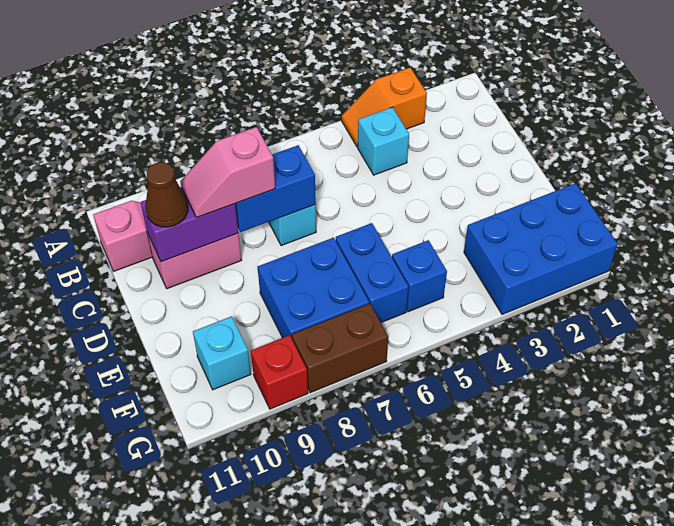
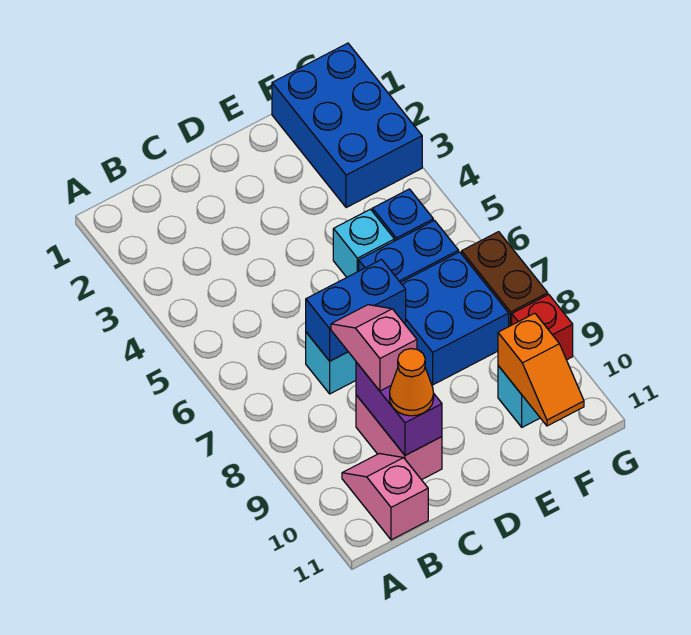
orange slope A3:A4 level 1 top 3 -> orange slope F10:F11 level 2 top 10
cyan brick B4 level 1 -> cyan brick E5 level 1
blue brick C7:C8 level 2 -> blue brick C7:D7 level 2
pink slope C8:C9 level 3 top 8 -> pink slope C8:C9 level 3 top 9
brown cone C10 level 3 -> orange cone C10 level 3

